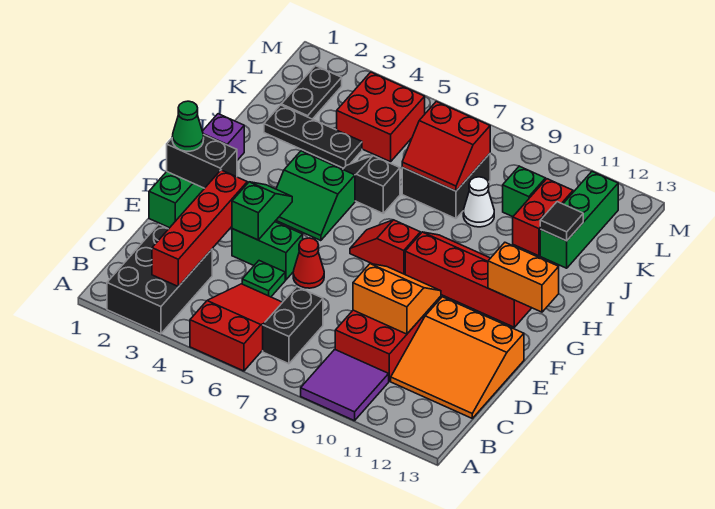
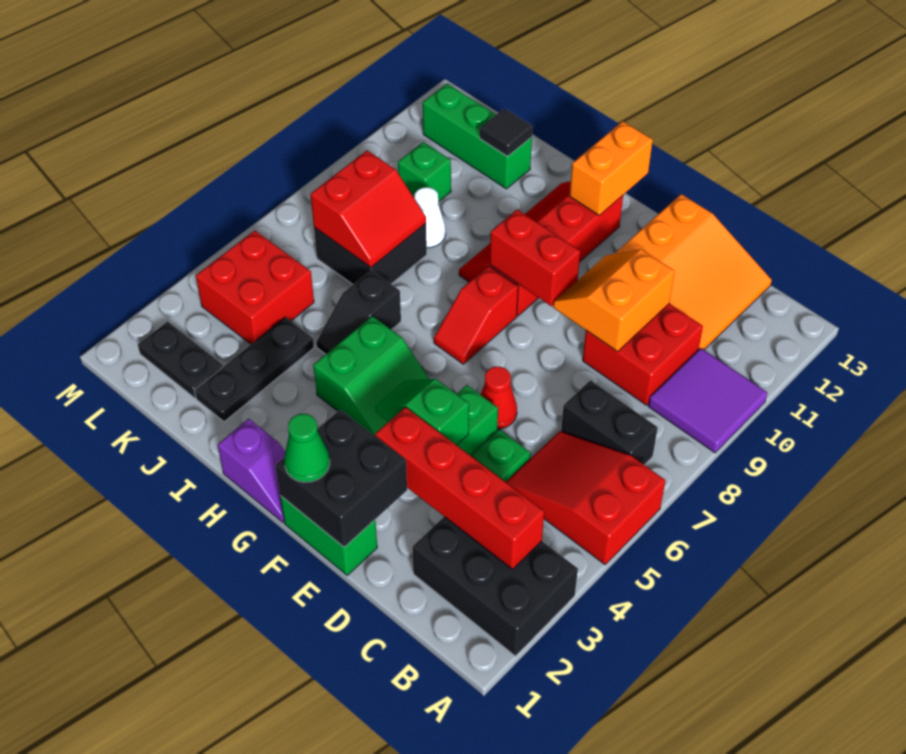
black brick F1:F2 level 2 -> black brick E1:F2 level 2
red brick J11:K11 level 1 -> red brick F9:G9 level 2

